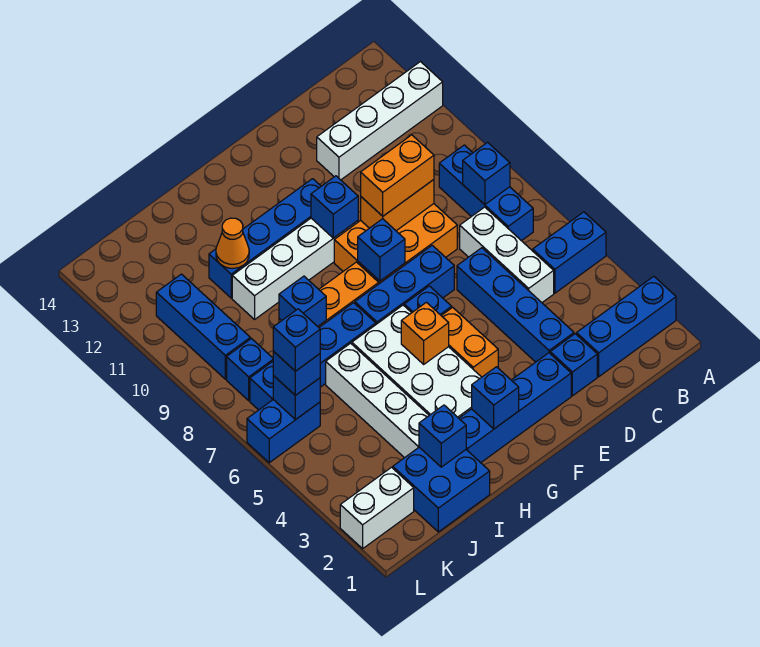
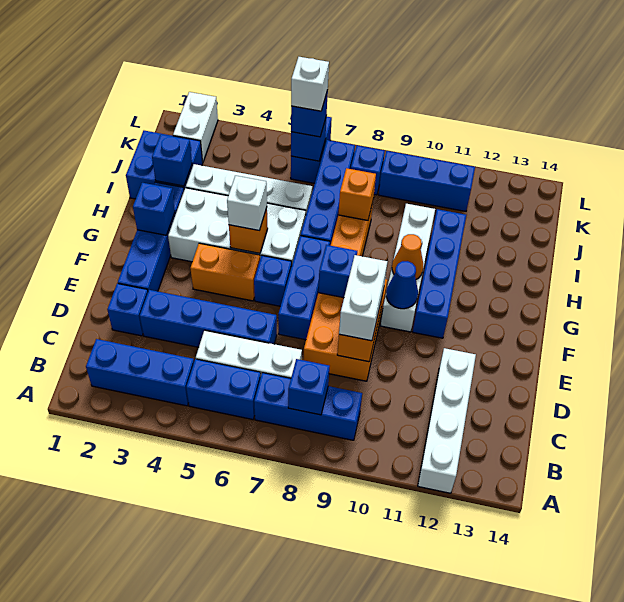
blue brick A2:C2 level 1 -> blue brick B2:B4 level 1
blue brick A5:B5 level 1 -> blue brick B5:B6 level 1
orange brick D9:E9 level 3 -> white brick D9:E9 level 3
blue brick F10 level 2 -> blue cone F10 level 2
none -> white brick G5 level 3
blue brick I8 level 2 -> orange brick I8 level 2
orange cone I11 level 2 -> orange cone G10 level 2
blue brick K6 level 4 -> white brick K6 level 4

